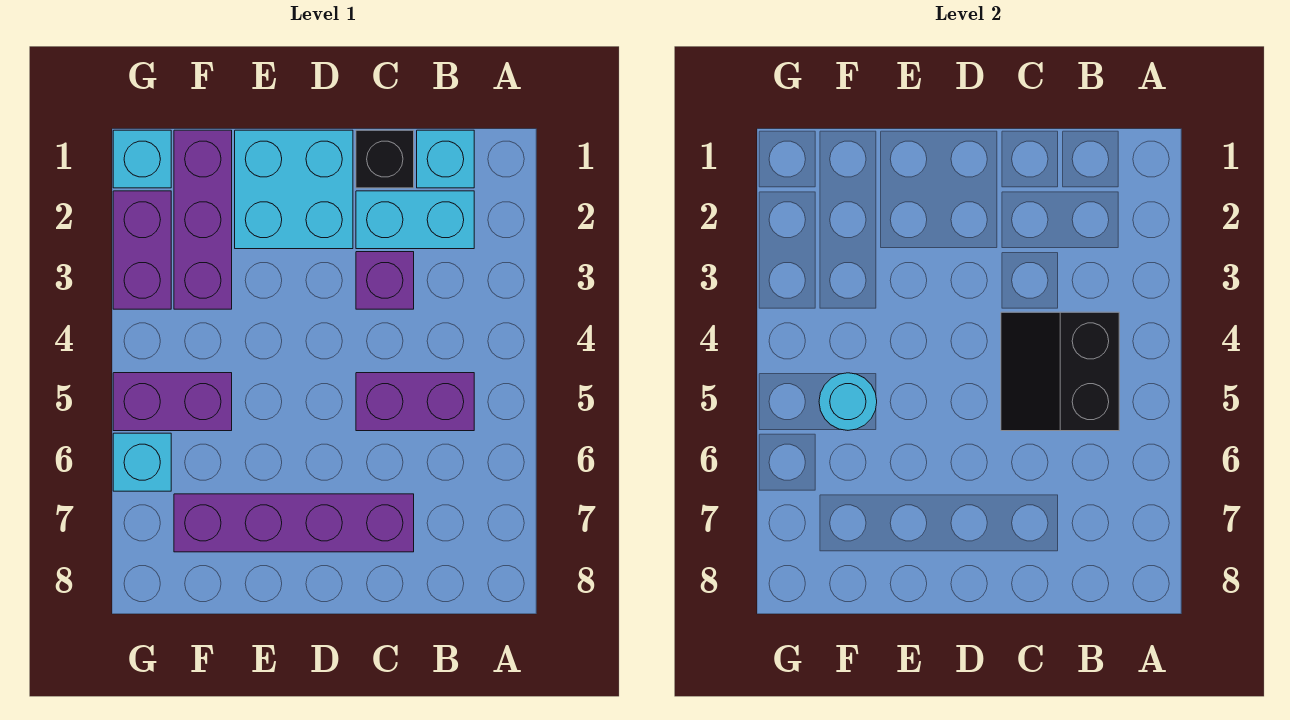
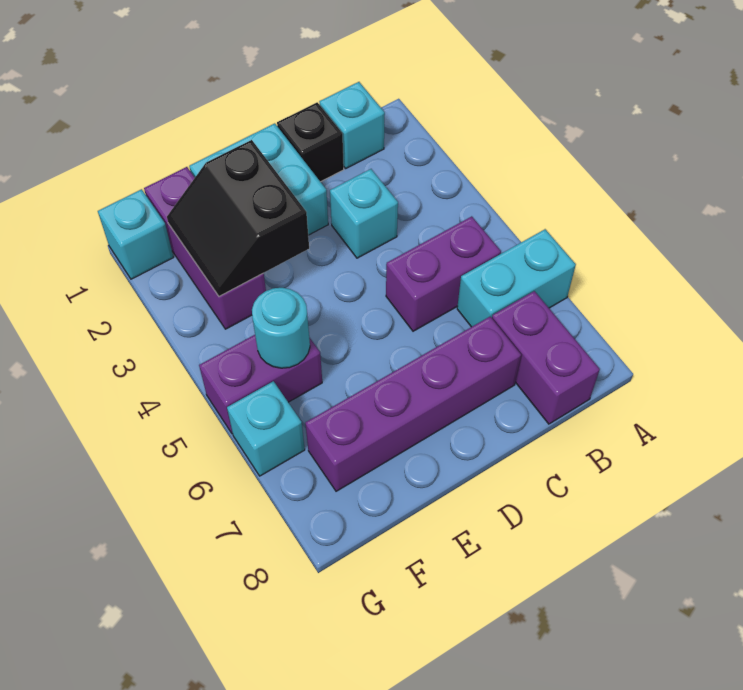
cyan brick B2:C2 level 1 -> cyan brick A6:B6 level 1
black slope B4:C5 level 2 top B -> black slope E2:F3 level 2 top E
purple brick C3 level 1 -> cyan brick C3 level 1
purple brick G2:G3 level 1 -> purple brick B7:B8 level 1

